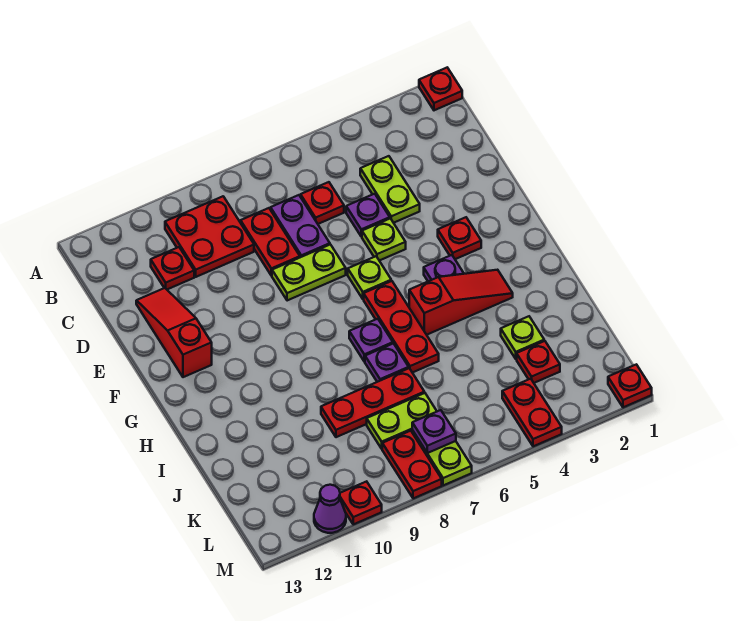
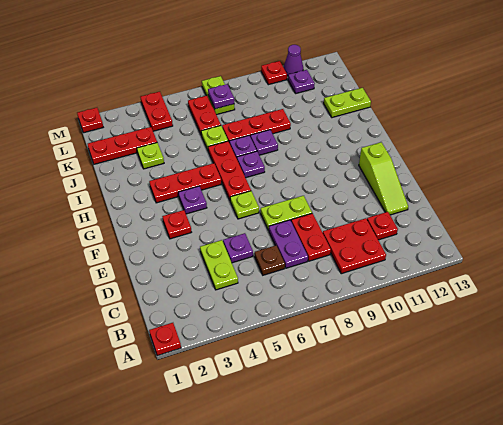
red plate C6 level 1 -> brown plate C6 level 1
red slope D12:F12 level 1 top F -> lime slope D12:F12 level 1 top F
lime plate E5 level 1 -> lime plate J6 level 1
red slope H3:H5 level 1 top 5 -> red plate H3:H5 level 1
none -> purple plate I8 level 1
red plate K3 level 1 -> red plate K1:K3 level 1
lime plate K7:K8 level 1 -> lime plate J12:J13 level 1
red plate L8:M8 level 1 -> red plate K6:L6 level 1
none -> purple plate L11 level 1

